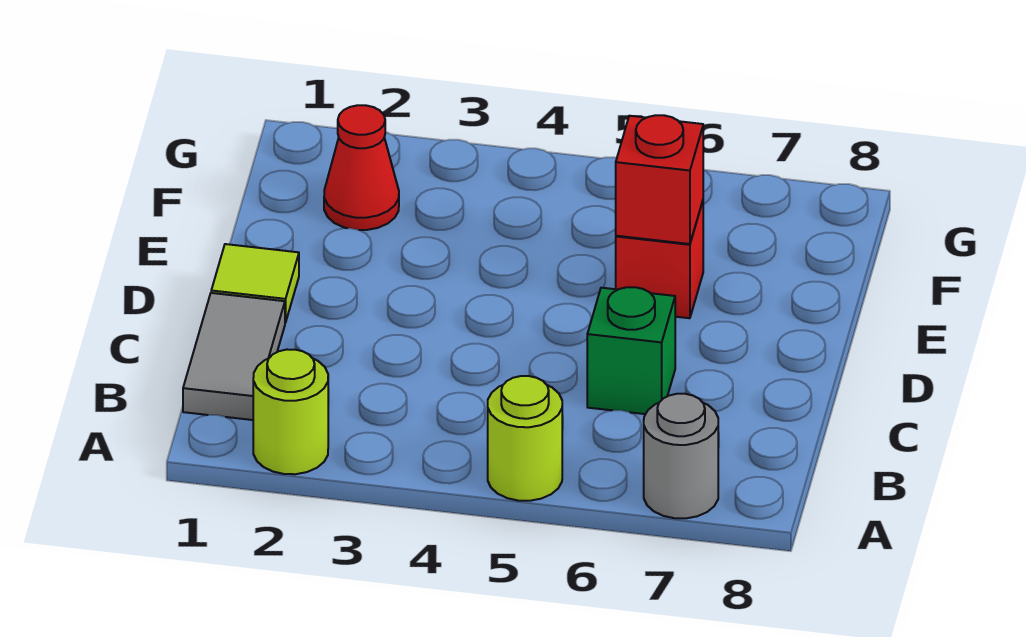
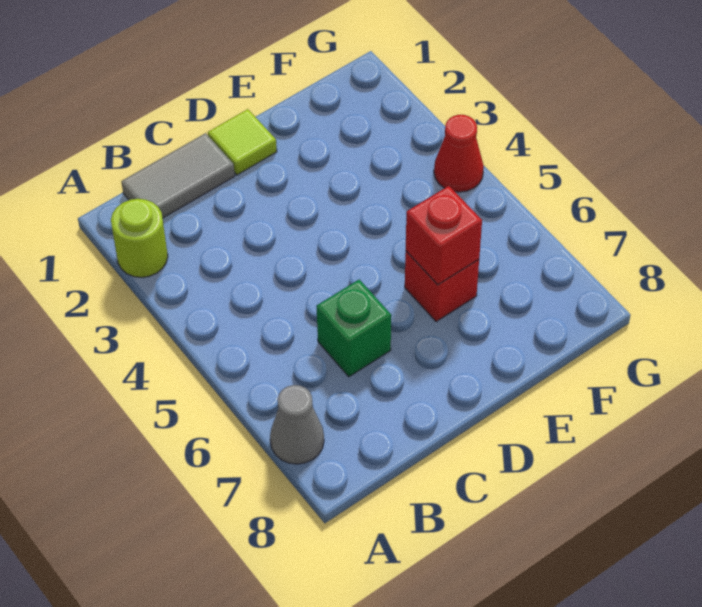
lime round brick A5 level 1 -> none
grey round brick A7 level 1 -> grey cone A7 level 1
red cone F2 level 1 -> red cone G4 level 1

